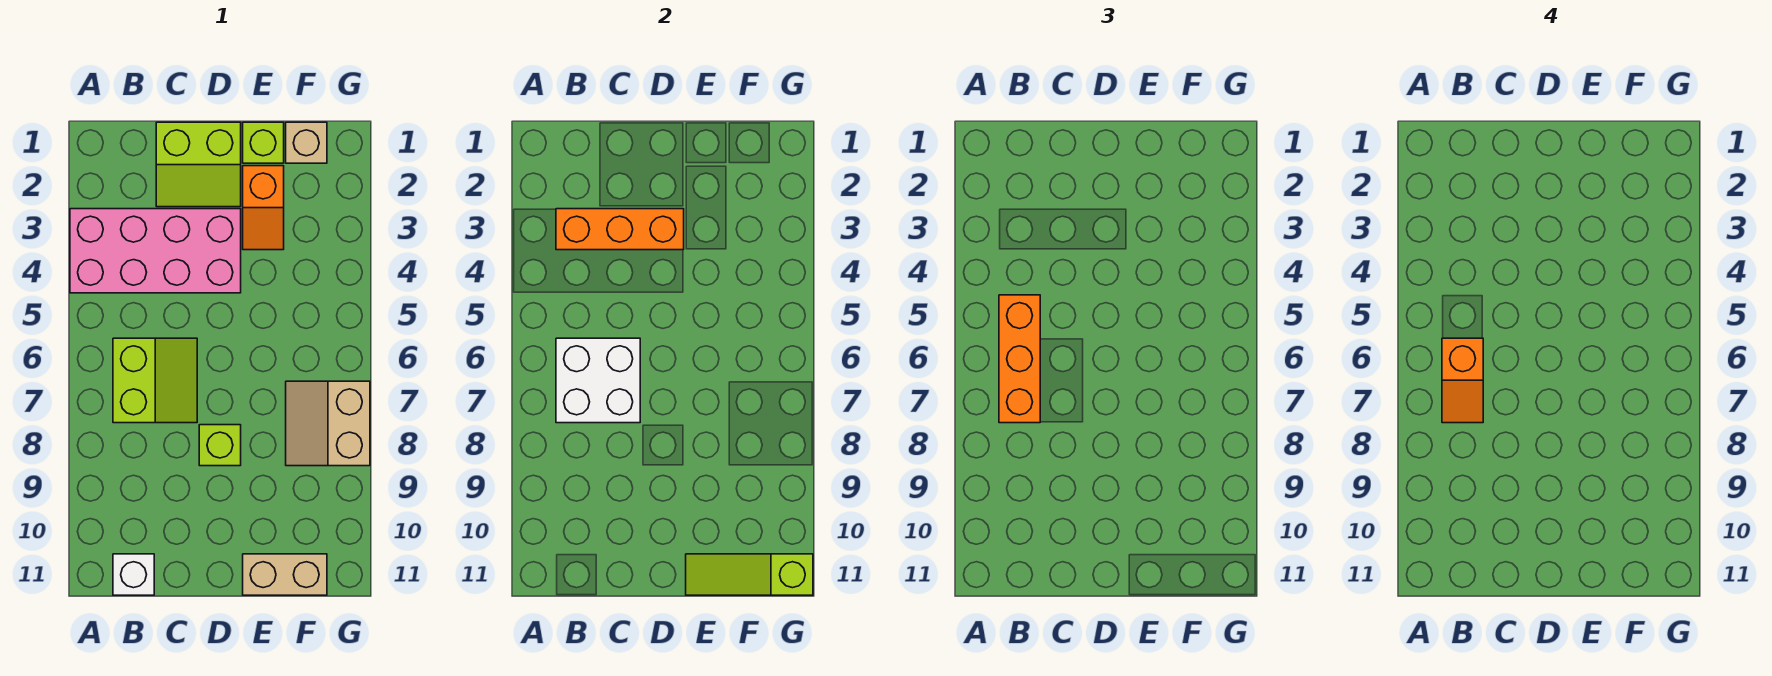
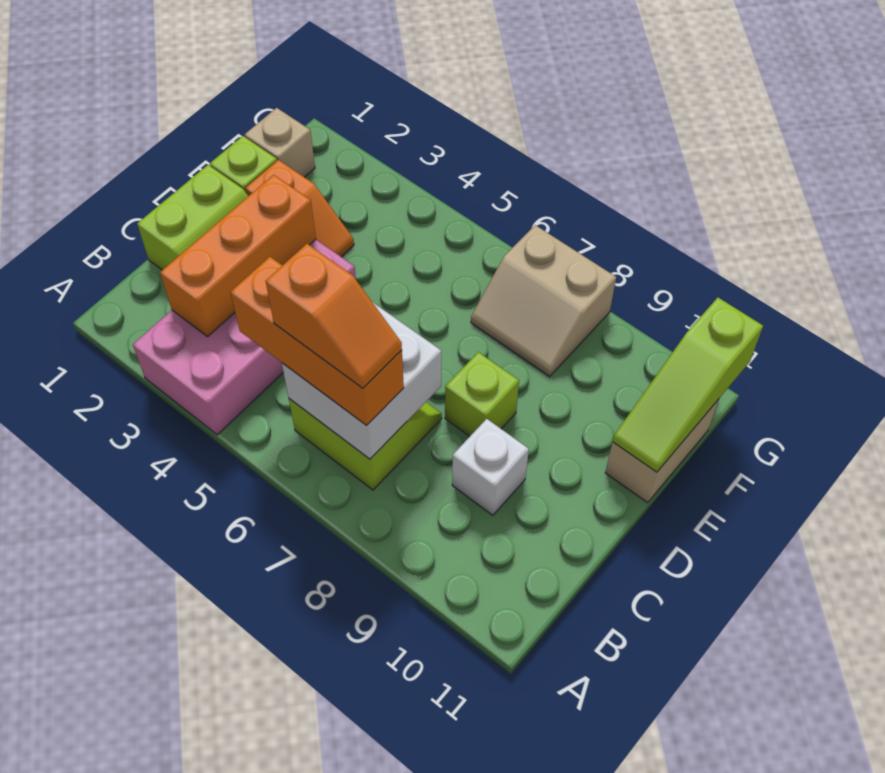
white brick B11 level 1 -> white brick C9 level 1

